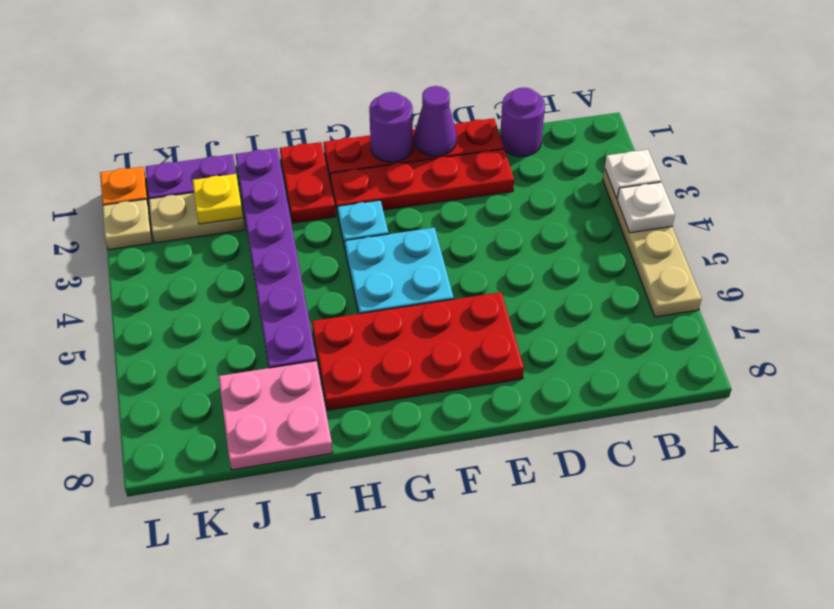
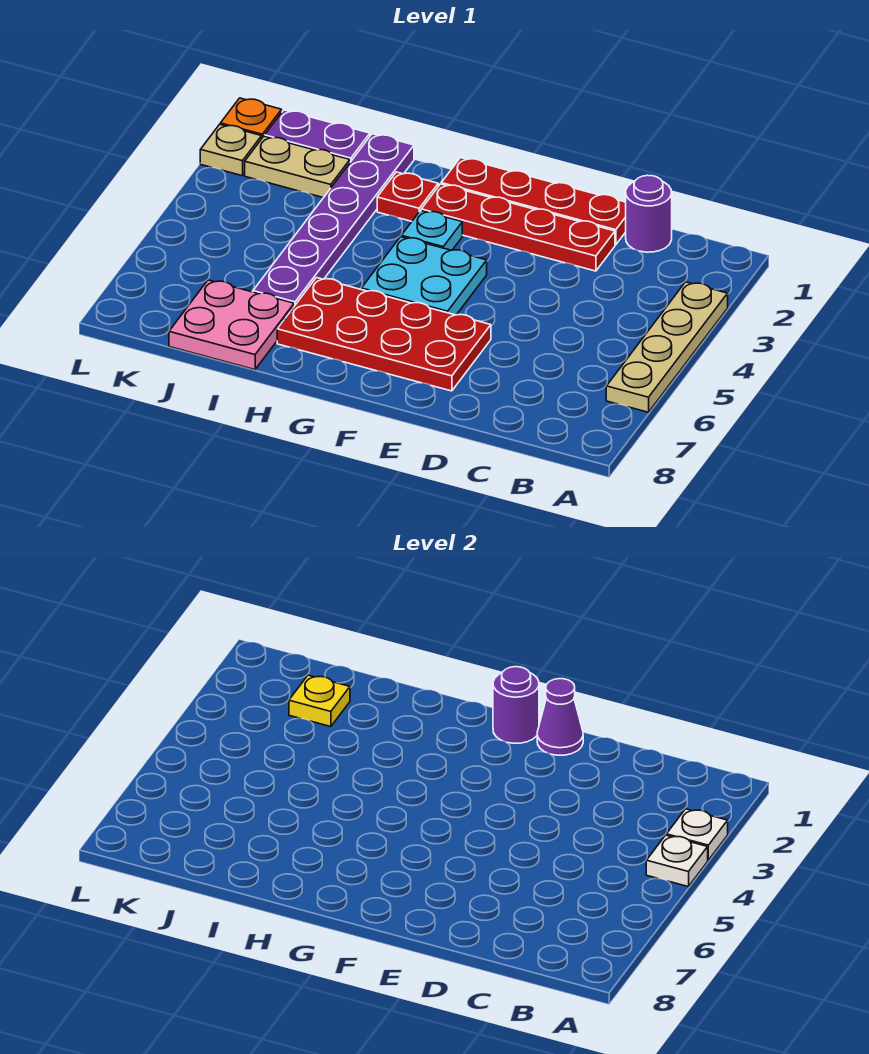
red plate H1:H2 level 1 -> red plate H2 level 1

